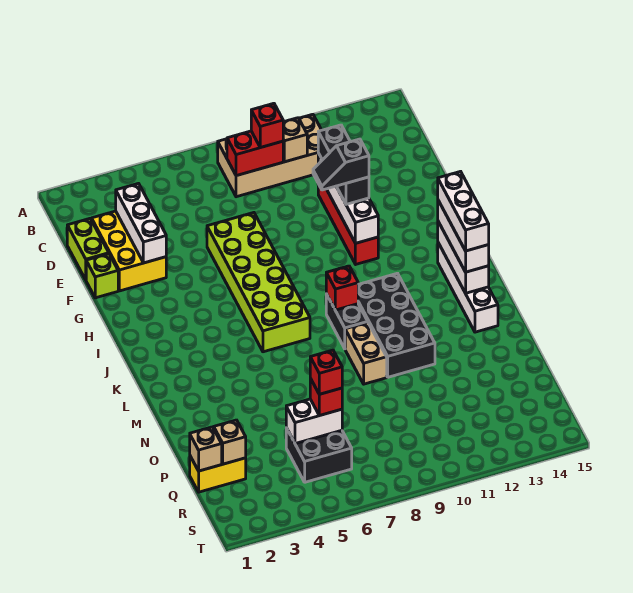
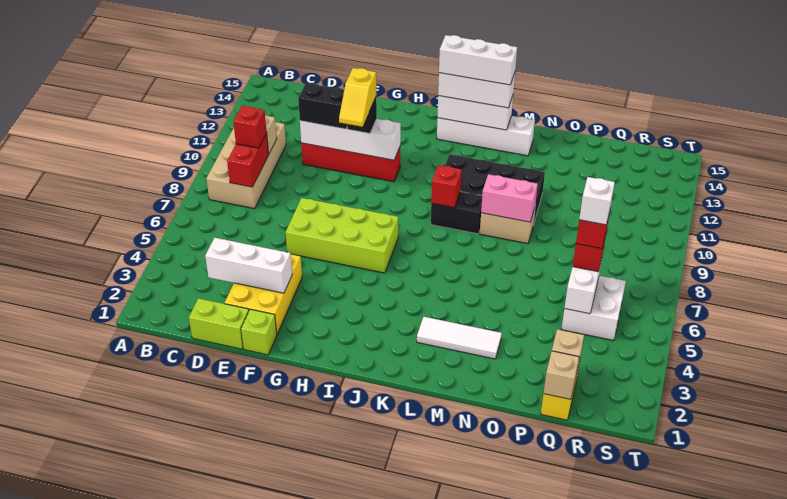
yellow brick D2:F3 level 1 -> yellow brick E2:F4 level 1
lime brick F6:K7 level 1 -> lime brick F6:I7 level 1
black slope G10:G11 level 4 top 11 -> yellow slope G10:G11 level 4 top 11
none -> white tile L3:N3 level 1
none -> pink brick M9:N9 level 2
black brick Q5:R6 level 1 -> white brick Q5:R6 level 1
none -> white brick Q6 level 5

